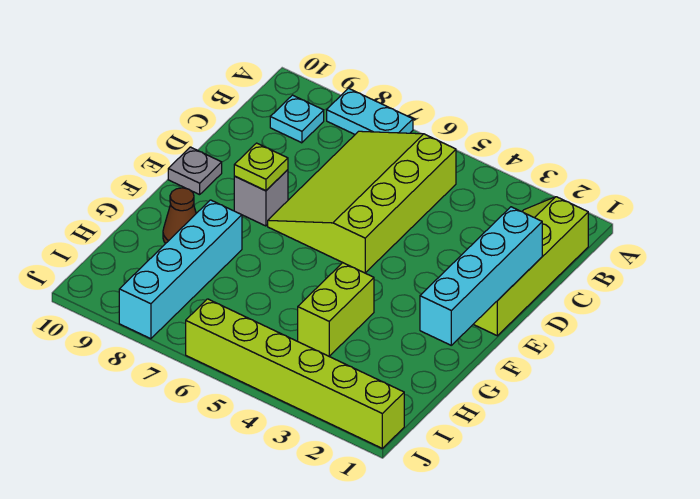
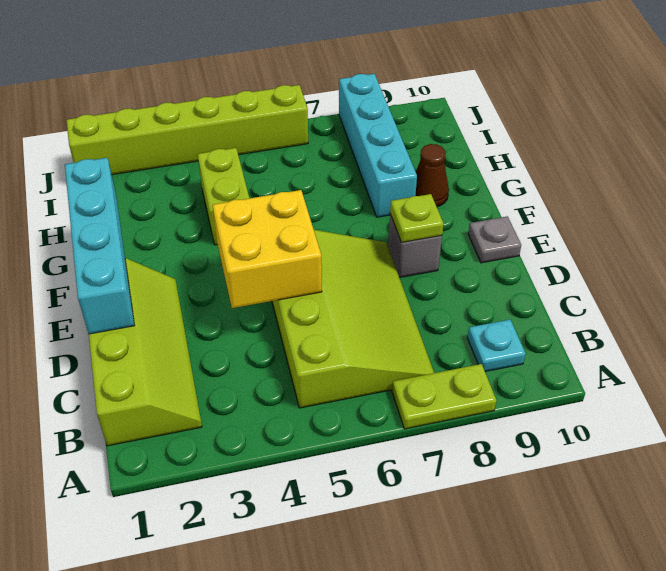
cyan plate A7:A8 level 1 -> lime plate A7:A8 level 1
none -> yellow brick D4:E5 level 2

